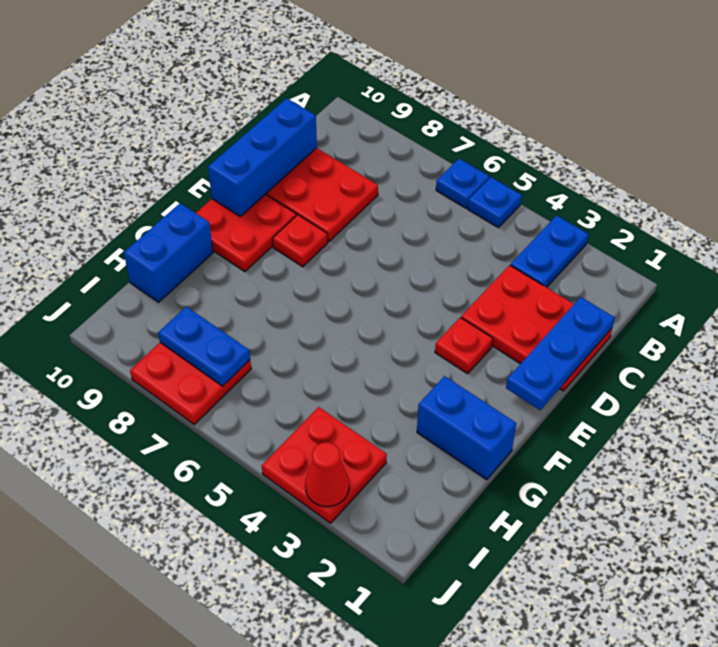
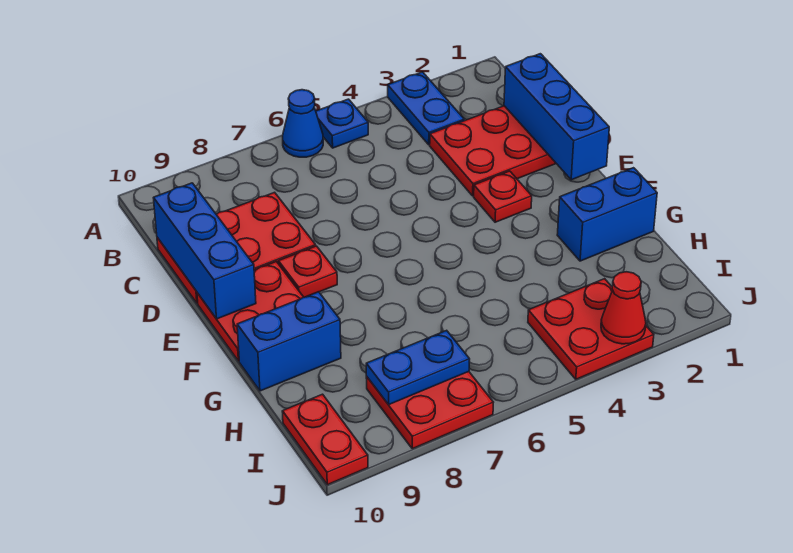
blue plate A6 level 1 -> blue cone A6 level 1
blue plate C1:E1 level 2 -> blue brick C1:E1 level 2
blue brick G10:H10 level 1 -> blue brick G9:G10 level 1
none -> red plate I10:J10 level 1

